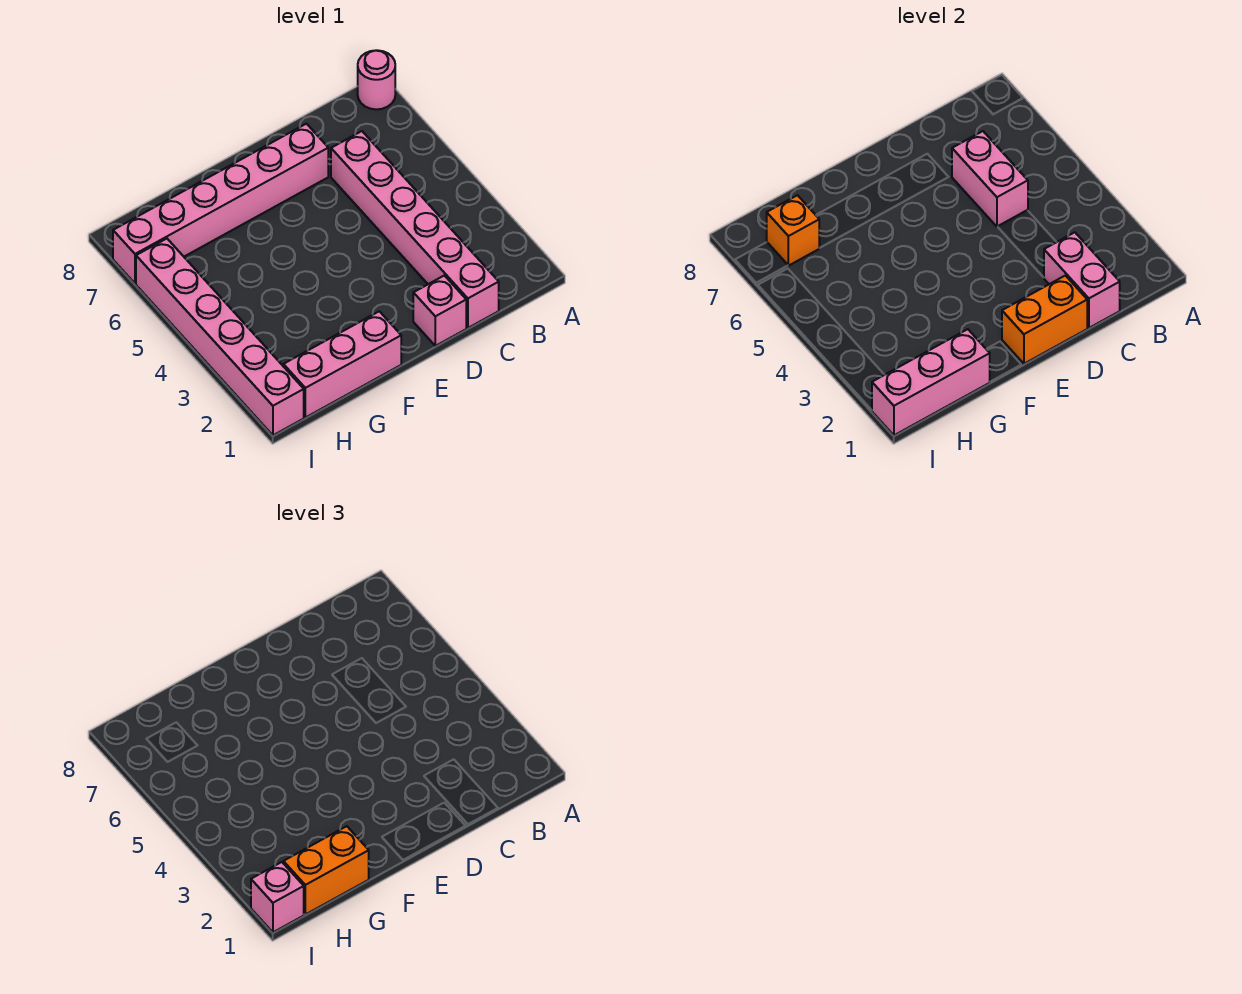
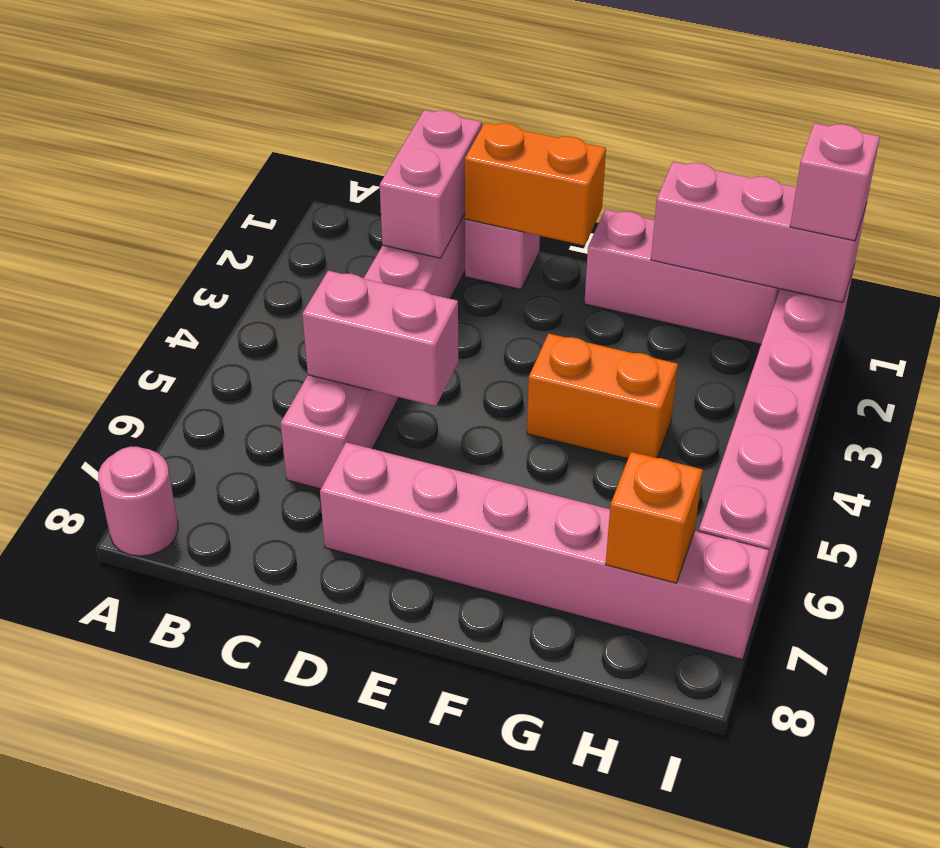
pink brick C5:C6 level 2 -> pink brick C5:D5 level 2
orange brick G1:H1 level 3 -> orange brick F4:G4 level 1

